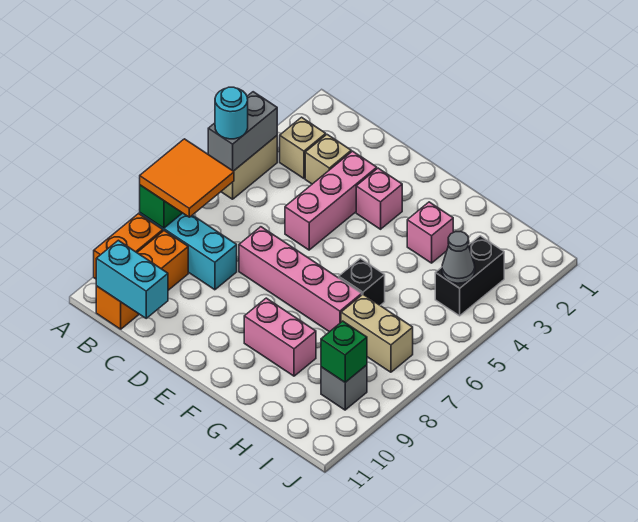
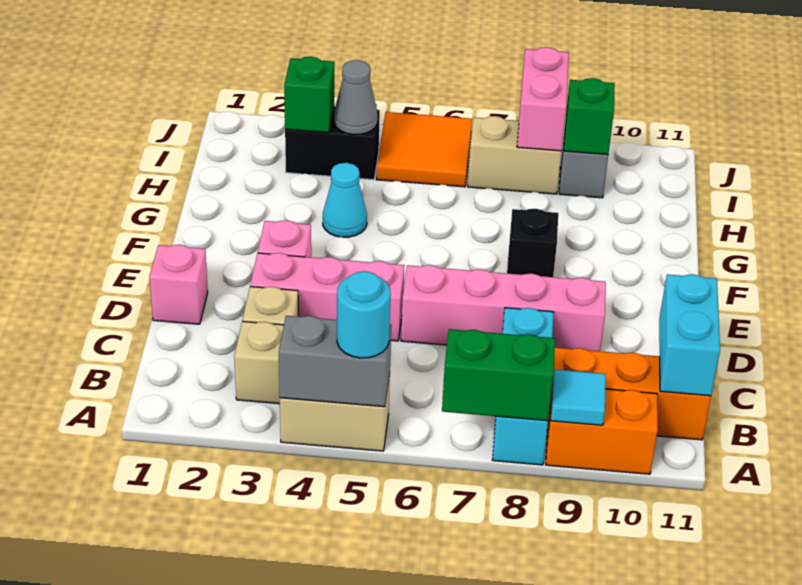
orange tile A7:B8 level 3 -> orange tile I5:J6 level 1
none -> cyan tile A9 level 2
pink brick D7:G7 level 1 -> pink brick D6:D9 level 1
pink brick F9:G9 level 1 -> pink brick I8:J8 level 2
pink brick G3 level 1 -> pink brick D1 level 1
none -> cyan cone G4 level 1
black brick G6 level 1 -> black brick F8 level 1
tan brick H7:I7 level 1 -> tan brick I7:I8 level 1
none -> green brick I3 level 2

